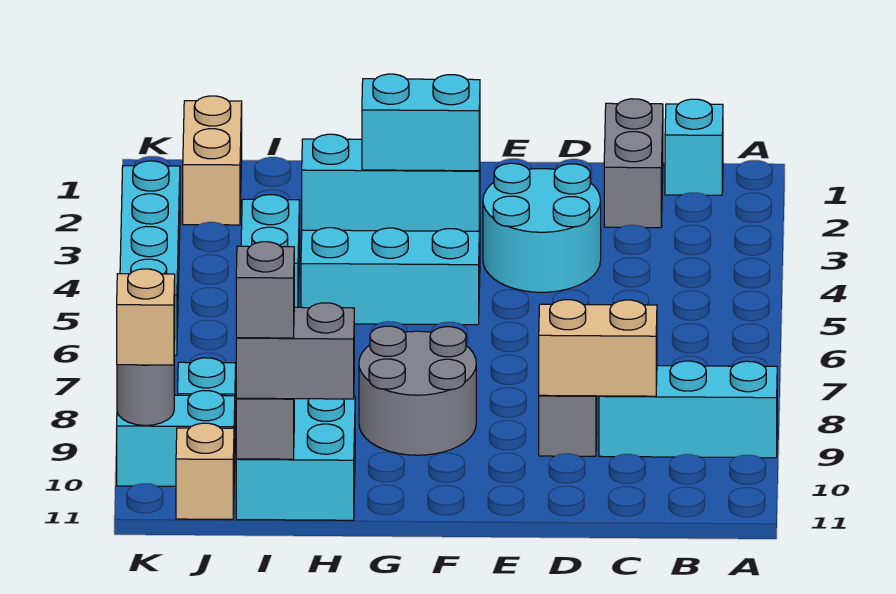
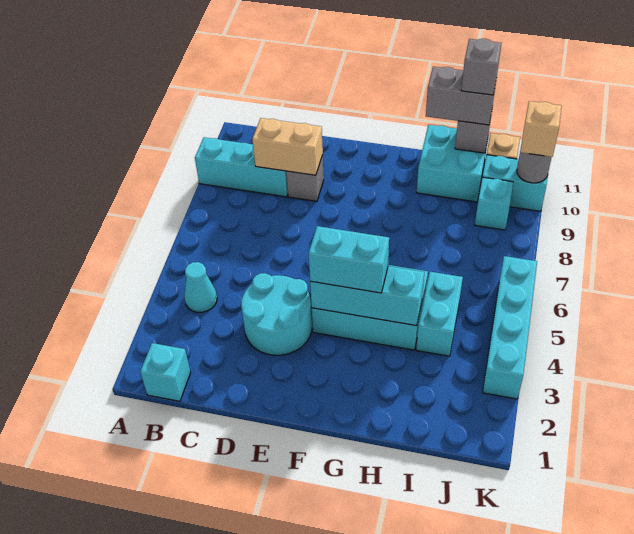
none -> cyan cone B4 level 1
grey brick C1:C2 level 1 -> none
grey round brick F8:G9 level 1 -> none
tan brick J1:J2 level 1 -> none

